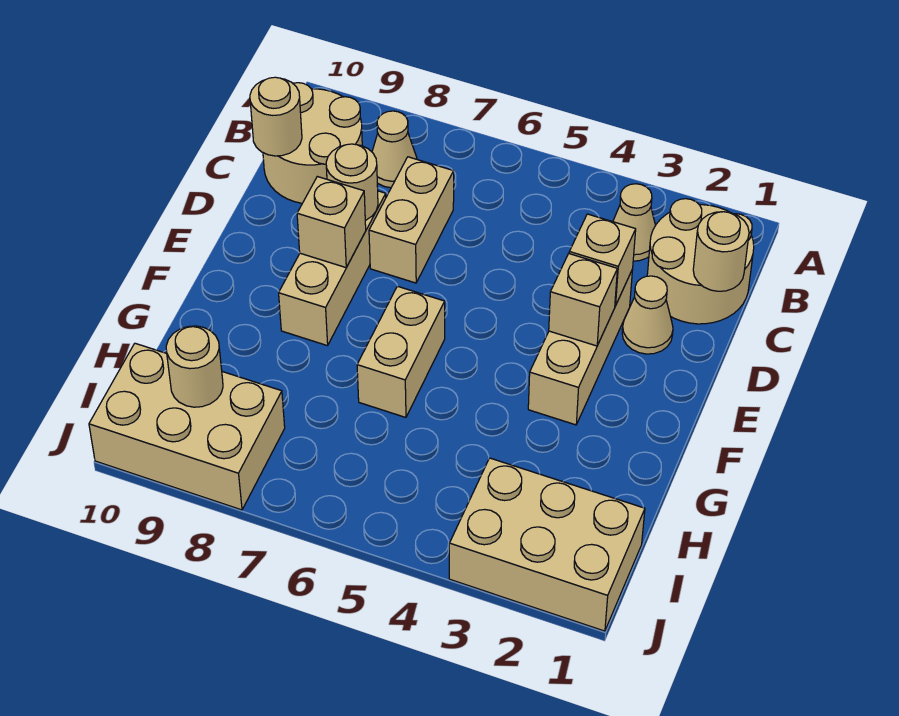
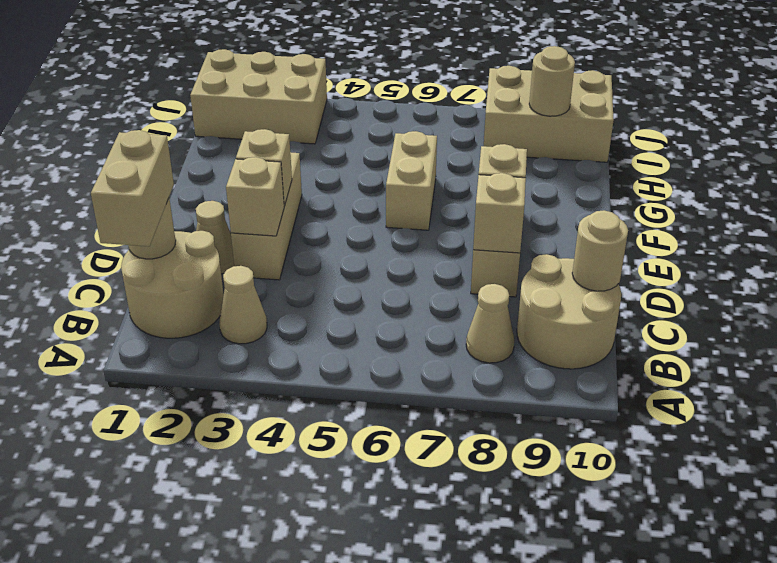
tan brick C7:D7 level 1 -> tan brick B1:C1 level 3
tan round brick D8 level 2 -> tan brick D8 level 2

